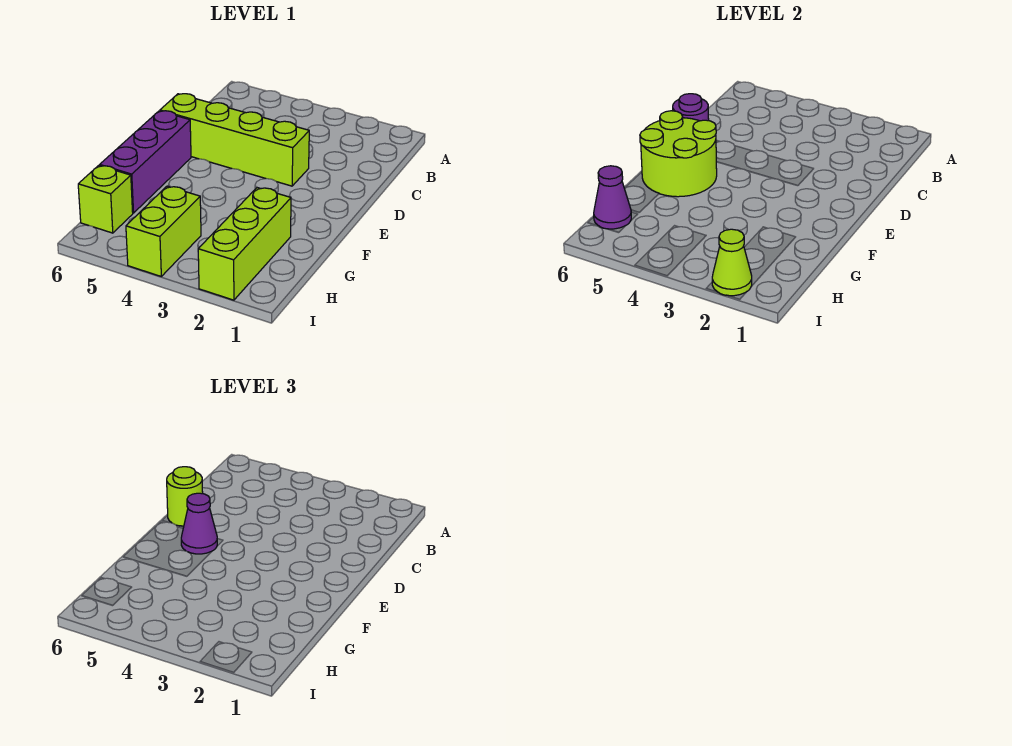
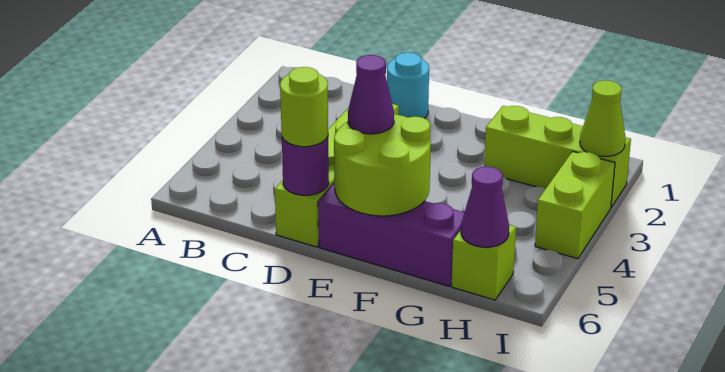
none -> cyan round brick D1 level 1
lime brick H4:I4 level 1 -> lime brick I3:I4 level 1

